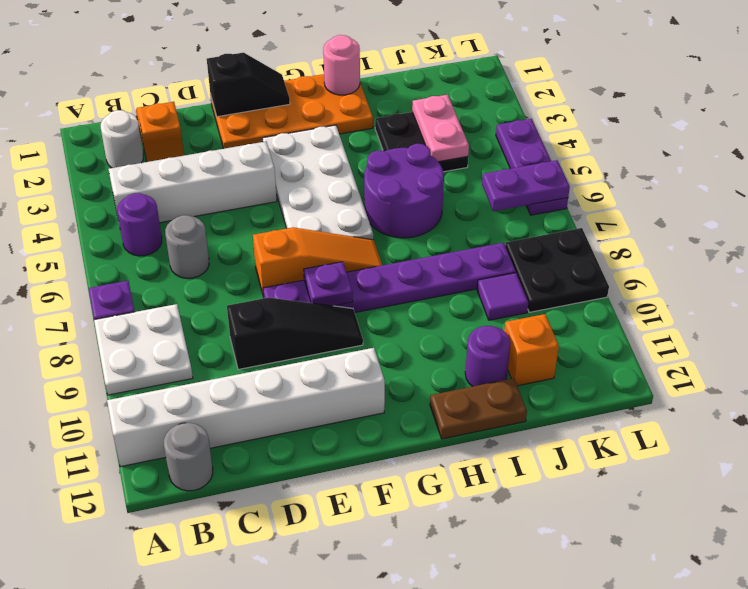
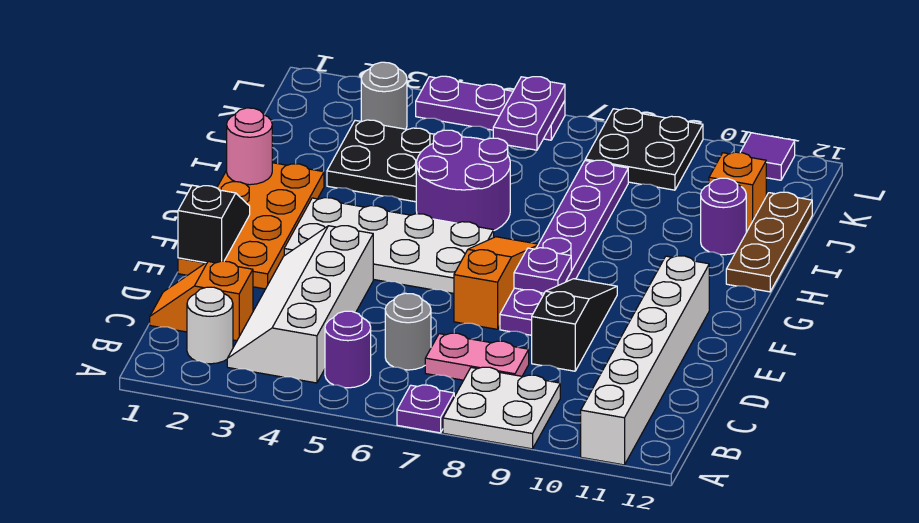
grey round brick B12 level 1 -> grey round brick K3 level 1
brown plate H12:I12 level 1 -> brown plate H12:J12 level 1
pink plate J3:J4 level 2 -> pink plate C7:C8 level 1
purple tile J9 level 1 -> purple tile L11 level 1

